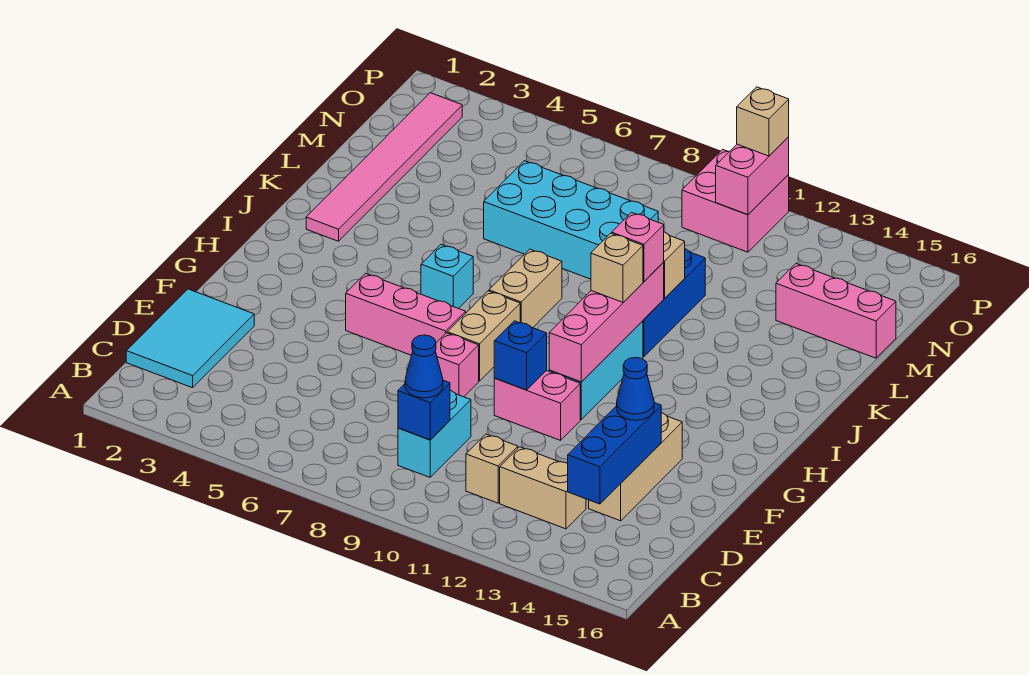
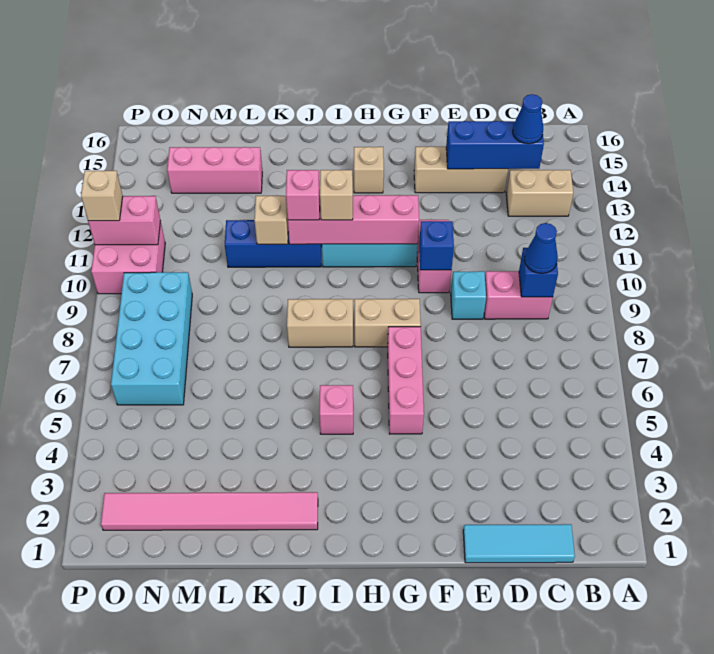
cyan tile C1:E2 level 1 -> cyan tile C1:E1 level 1
cyan brick C9:D9 level 1 -> pink brick C9:D9 level 1
tan brick C11 level 1 -> tan brick H14 level 1
tan brick C12:C13 level 1 -> tan brick B13:C13 level 1
blue cone E14 level 3 -> blue cone C14 level 3
pink brick F8 level 1 -> pink brick I5 level 1
cyan brick I6 level 1 -> cyan brick E9 level 1
cyan brick L6:M9 level 1 -> cyan brick N6:O9 level 1
pink brick M14:M16 level 1 -> pink brick L14:N14 level 1

